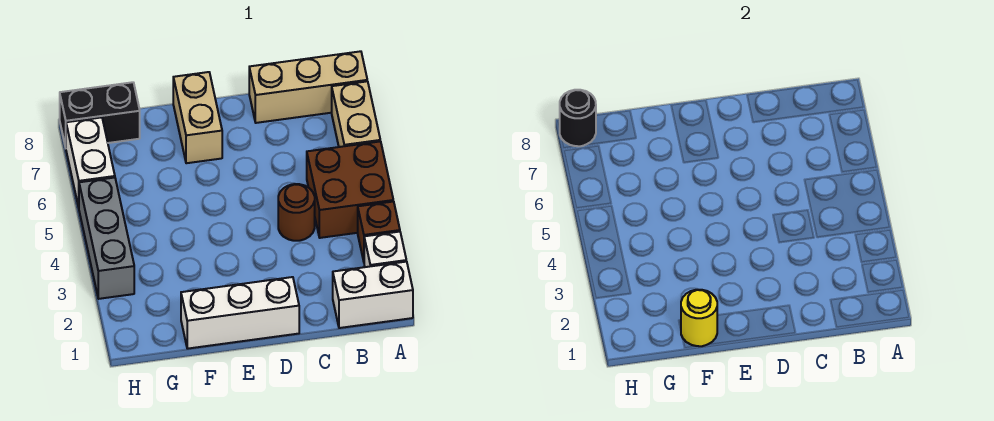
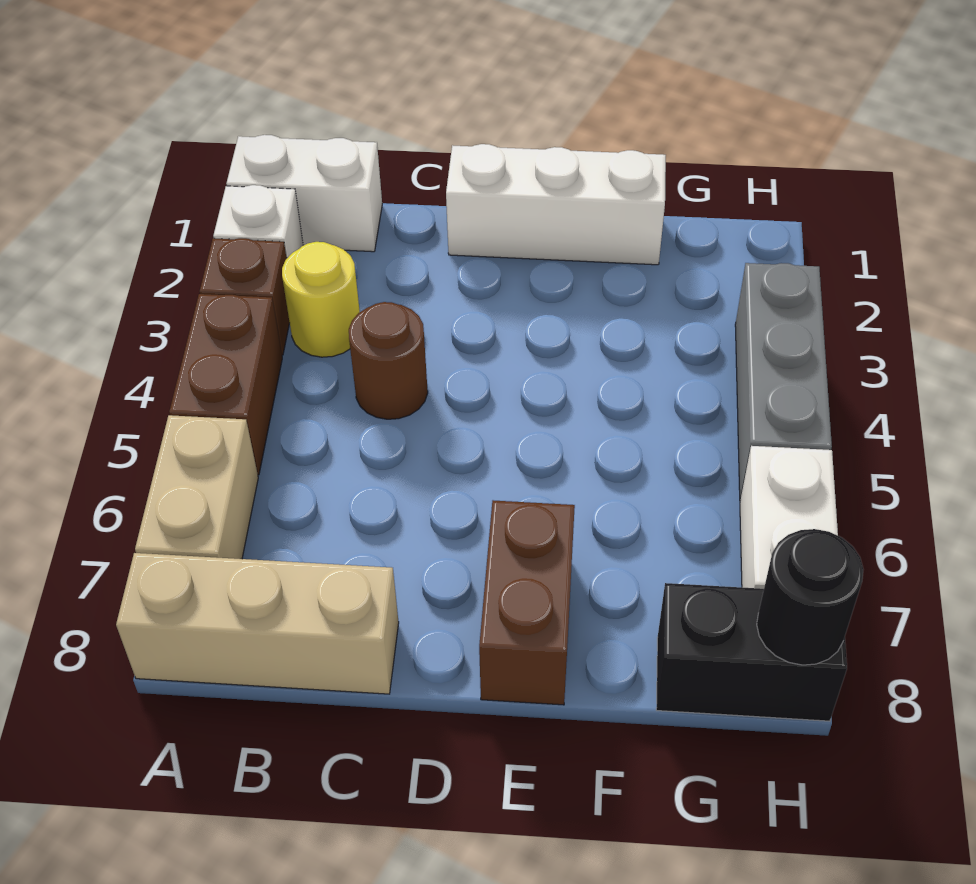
brown brick A4:B5 level 1 -> brown brick A4:A5 level 1
tan brick E7:E8 level 1 -> brown brick E7:E8 level 1
yellow round brick F1 level 2 -> yellow round brick B3 level 1

